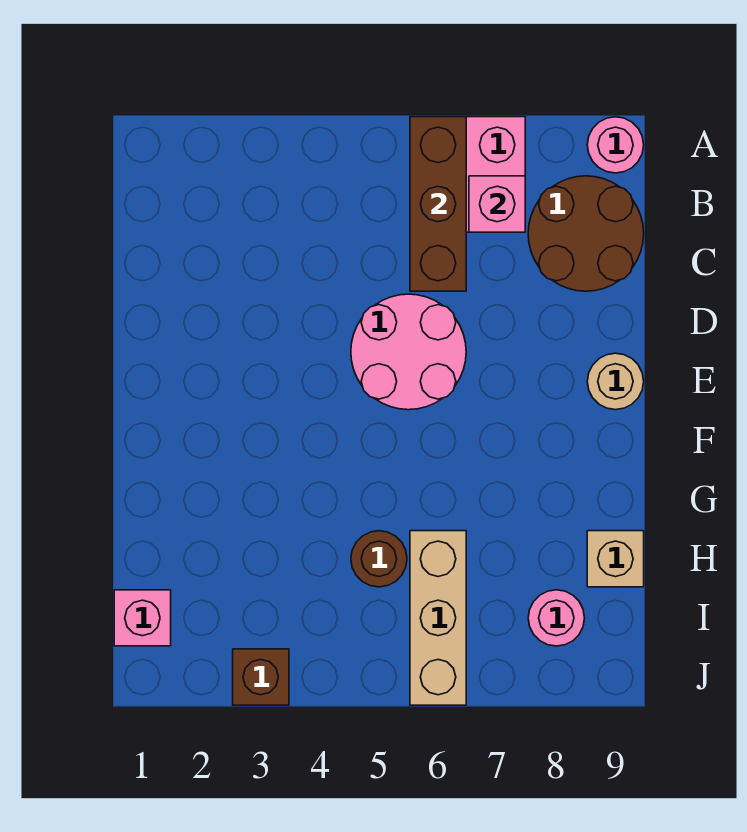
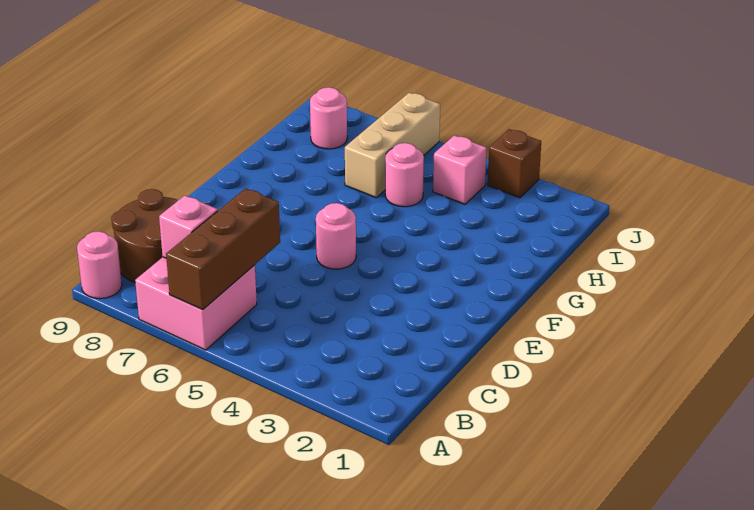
pink round brick D5:E6 level 1 -> pink round brick E5 level 1
tan round brick E9 level 1 -> none
brown round brick H5 level 1 -> pink round brick H5 level 1
tan brick H9 level 1 -> none
pink brick I1 level 1 -> pink brick I4 level 1

